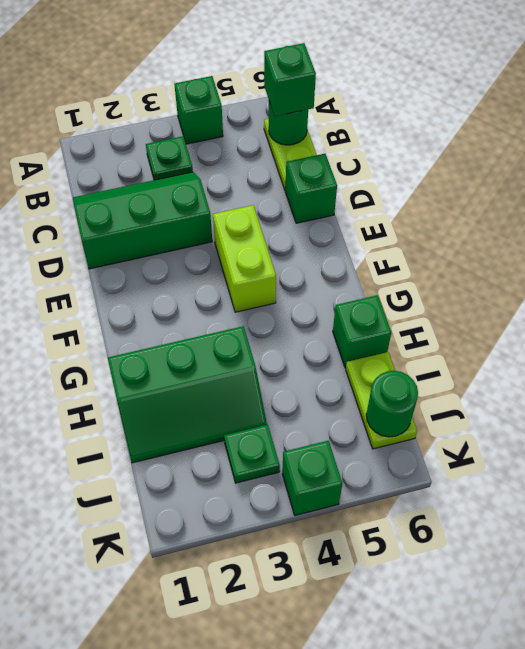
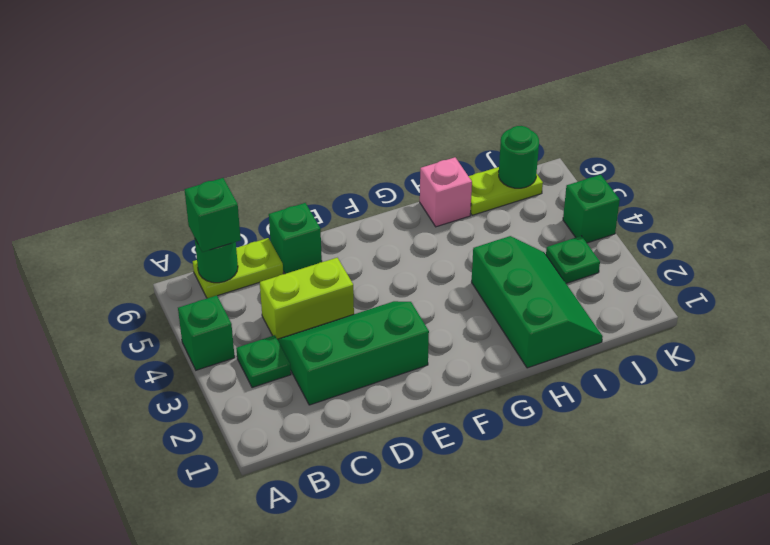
green slope C1:D3 level 1 top D -> green slope C2:E3 level 1 top 2
lime brick E4:F4 level 1 -> lime brick C4:D4 level 1
green brick H6 level 1 -> pink brick H6 level 1

